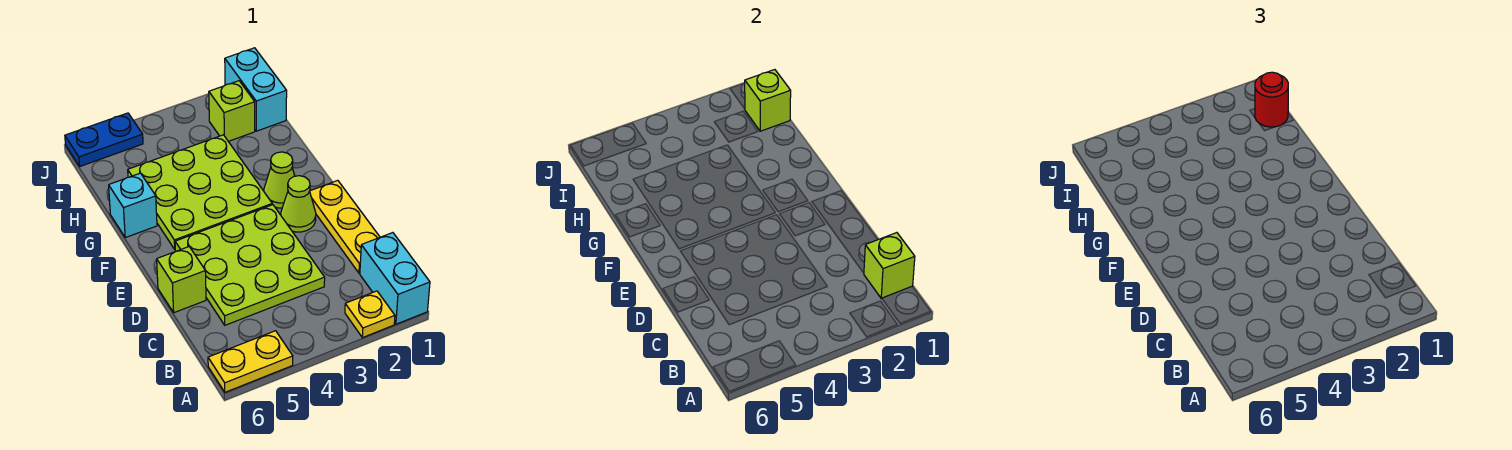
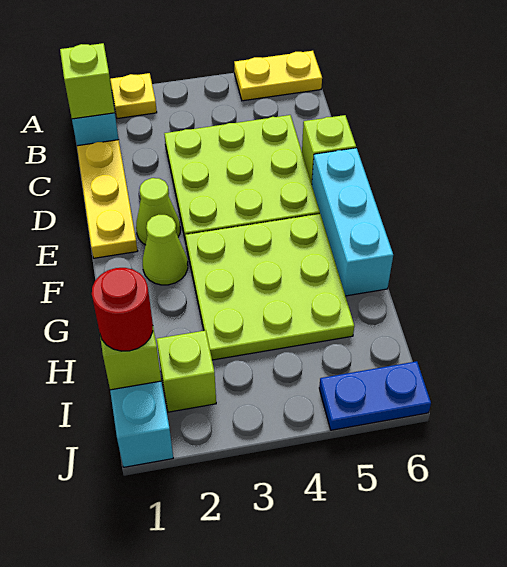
cyan brick G6 level 1 -> cyan brick E6:G6 level 1

